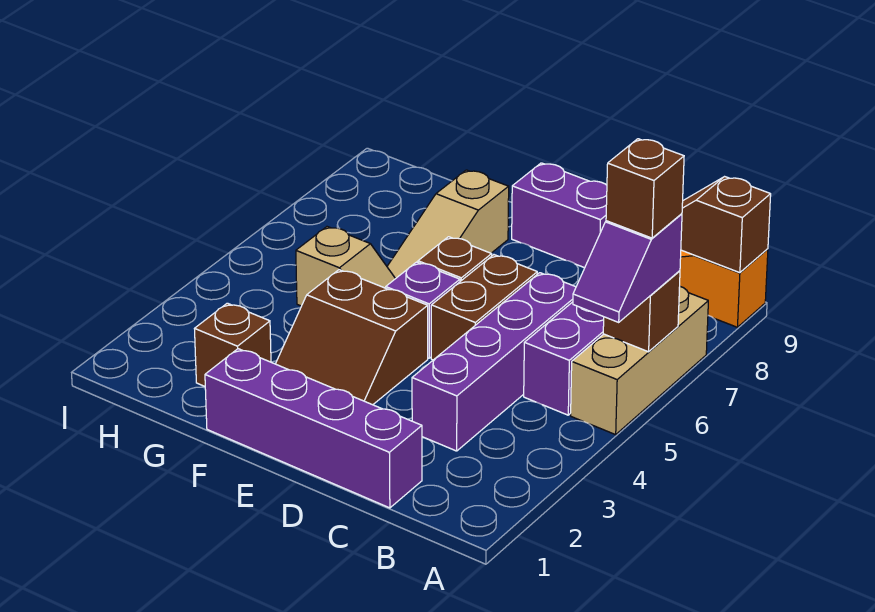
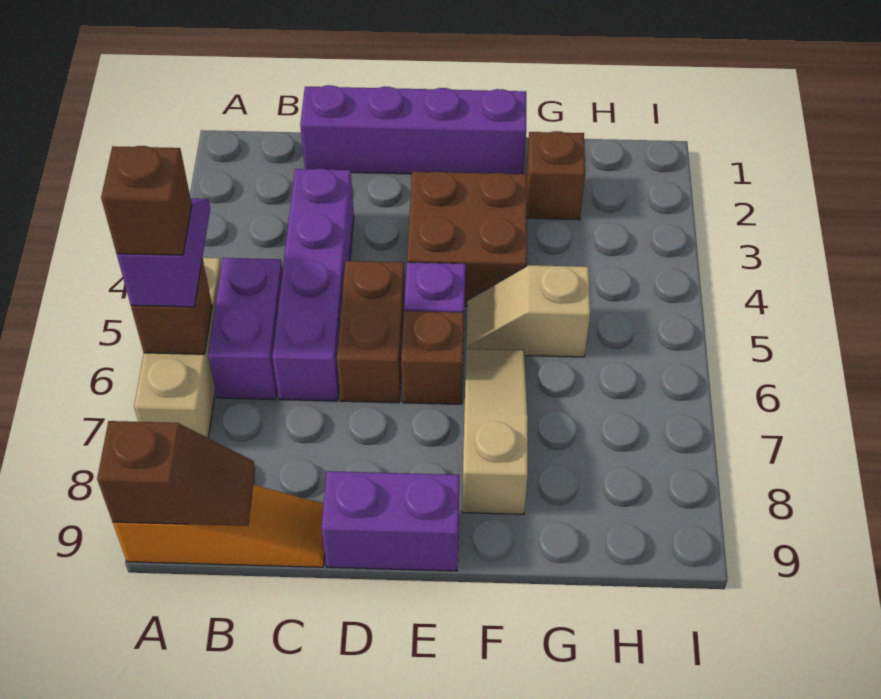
brown slope E3:F4 level 1 top 4 -> brown brick E3:F4 level 1

